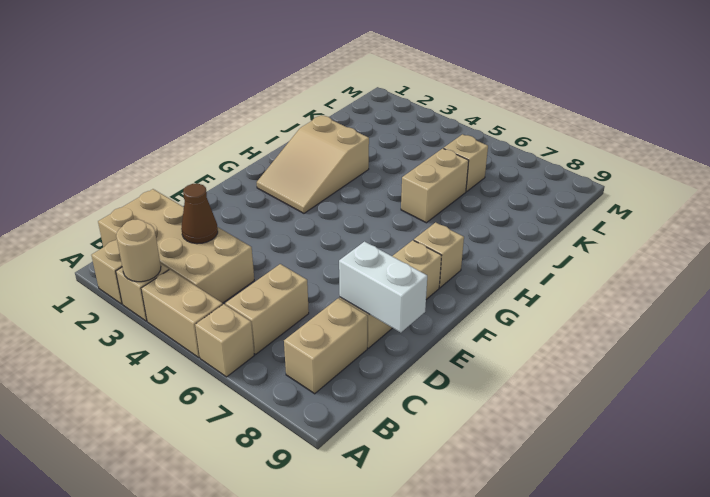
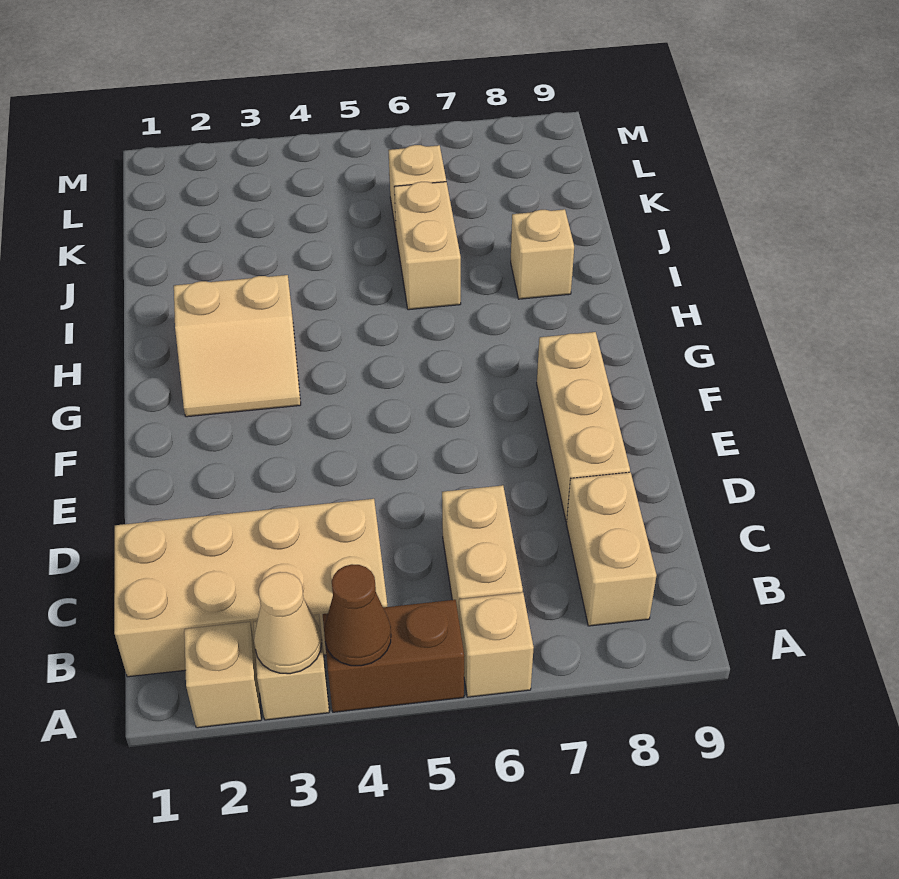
tan round brick A3 level 2 -> tan cone A3 level 2
tan brick A4:A5 level 1 -> brown brick A4:A5 level 1
brown cone C3 level 2 -> brown cone A4 level 2
white brick D8:D9 level 2 -> none
tan slope G2:I3 level 1 top I -> tan slope G2:H3 level 1 top H
tan brick G8 level 1 -> tan brick I8 level 1

